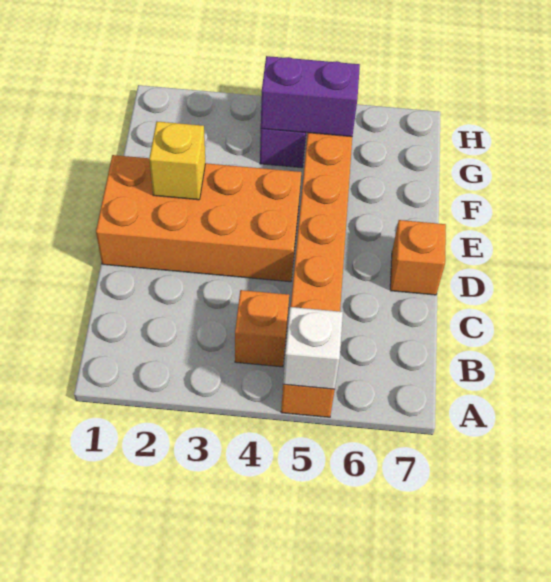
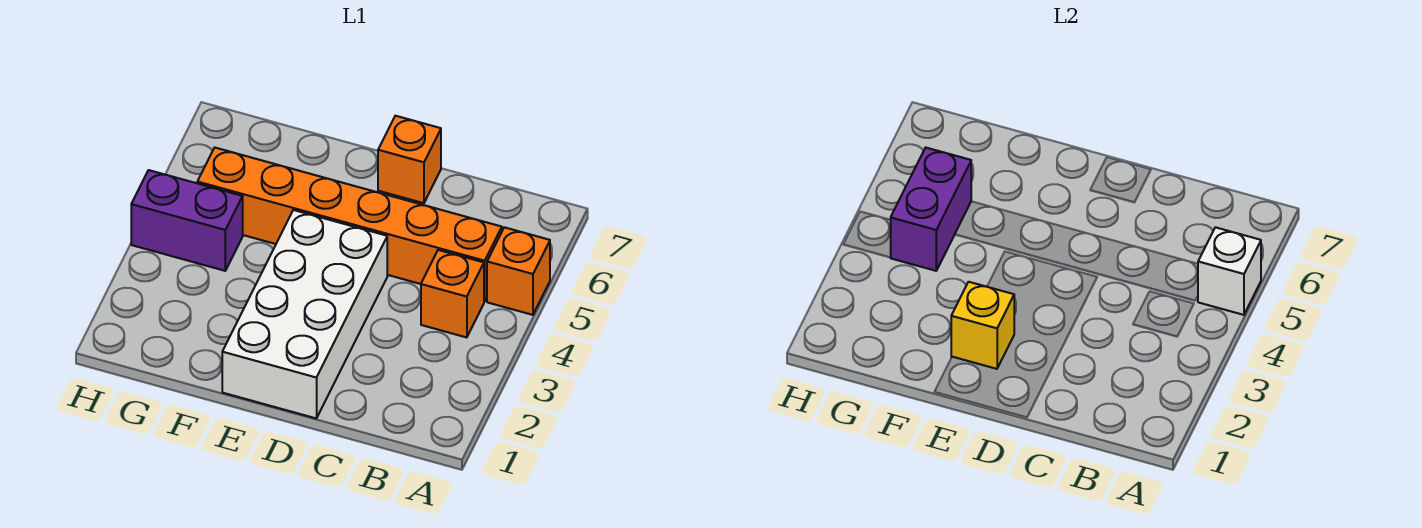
orange brick D1:E4 level 1 -> white brick D1:E4 level 1

